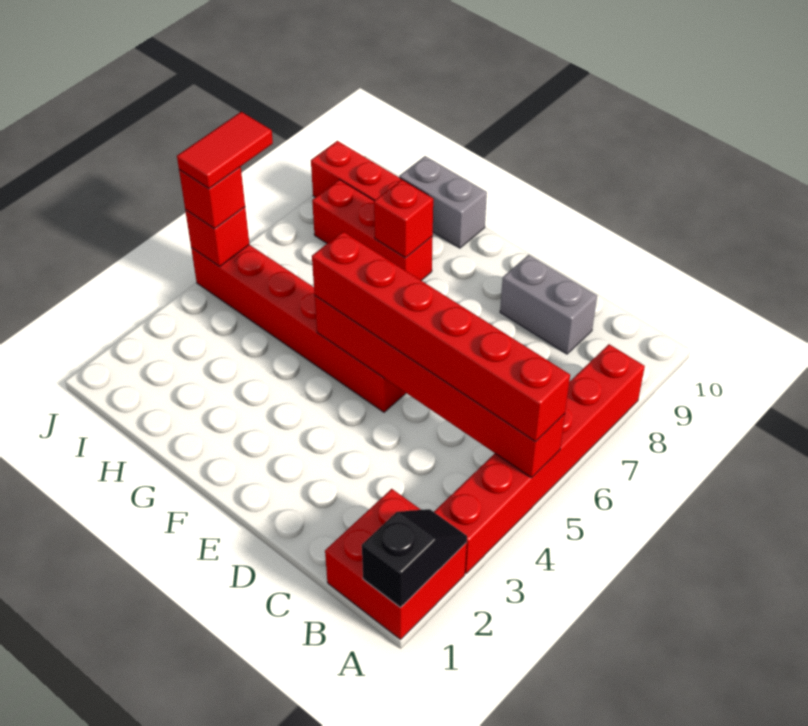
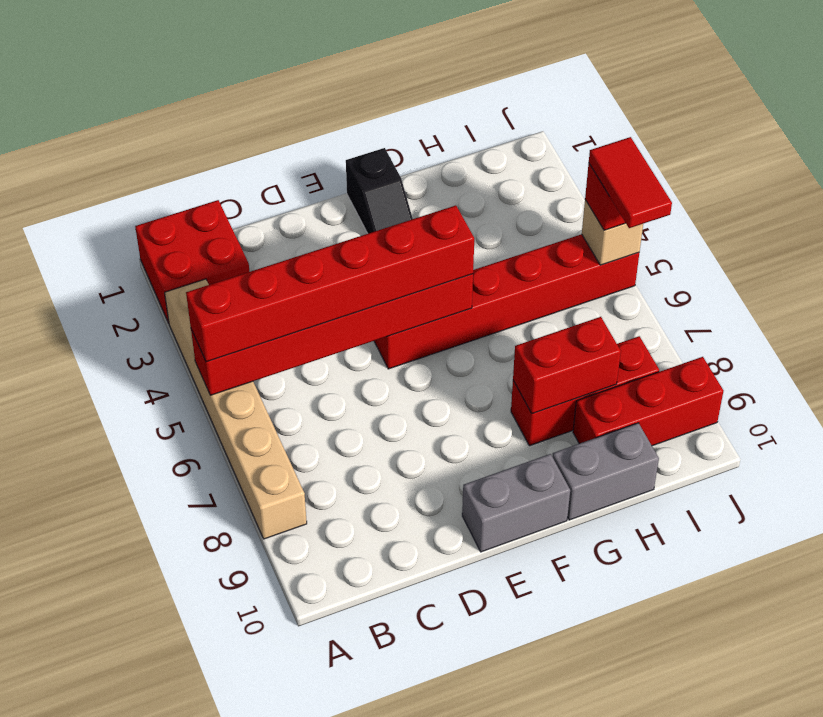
black slope A1:A2 level 2 top 1 -> black slope F1:F2 level 1 top 1
red brick A3:A8 level 1 -> tan brick A3:A8 level 1
grey brick C9:D9 level 1 -> grey brick E10:F10 level 1
red brick G8 level 2 -> red brick G8:H8 level 2
red brick J5 level 2 -> tan brick J5 level 2

